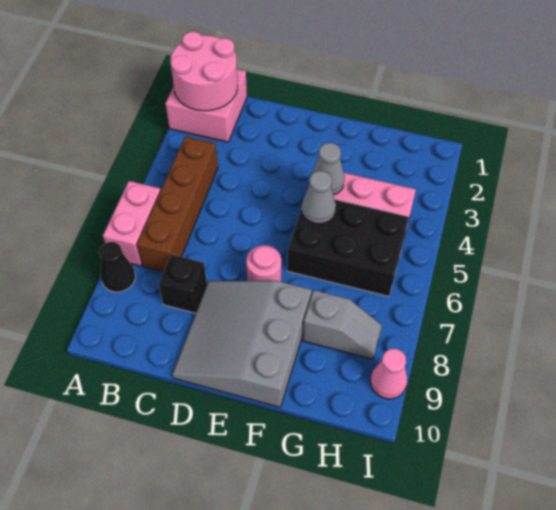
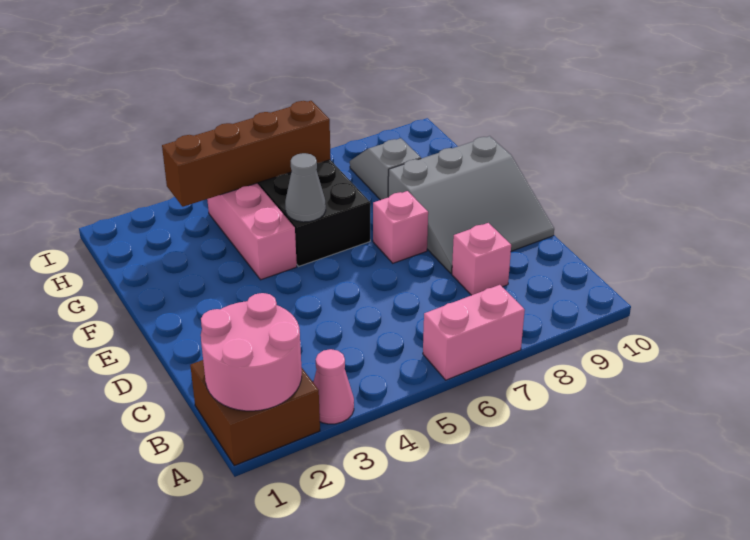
pink brick A1:B2 level 1 -> brown brick A1:B2 level 1
black cone A8 level 1 -> none
brown brick B4:B7 level 1 -> brown brick H3:H6 level 2
black brick C8 level 1 -> pink brick C8 level 1
pink round brick E7 level 1 -> pink brick E7 level 1
grey cone F4 level 2 -> none
pink cone I9 level 1 -> pink cone A3 level 1

